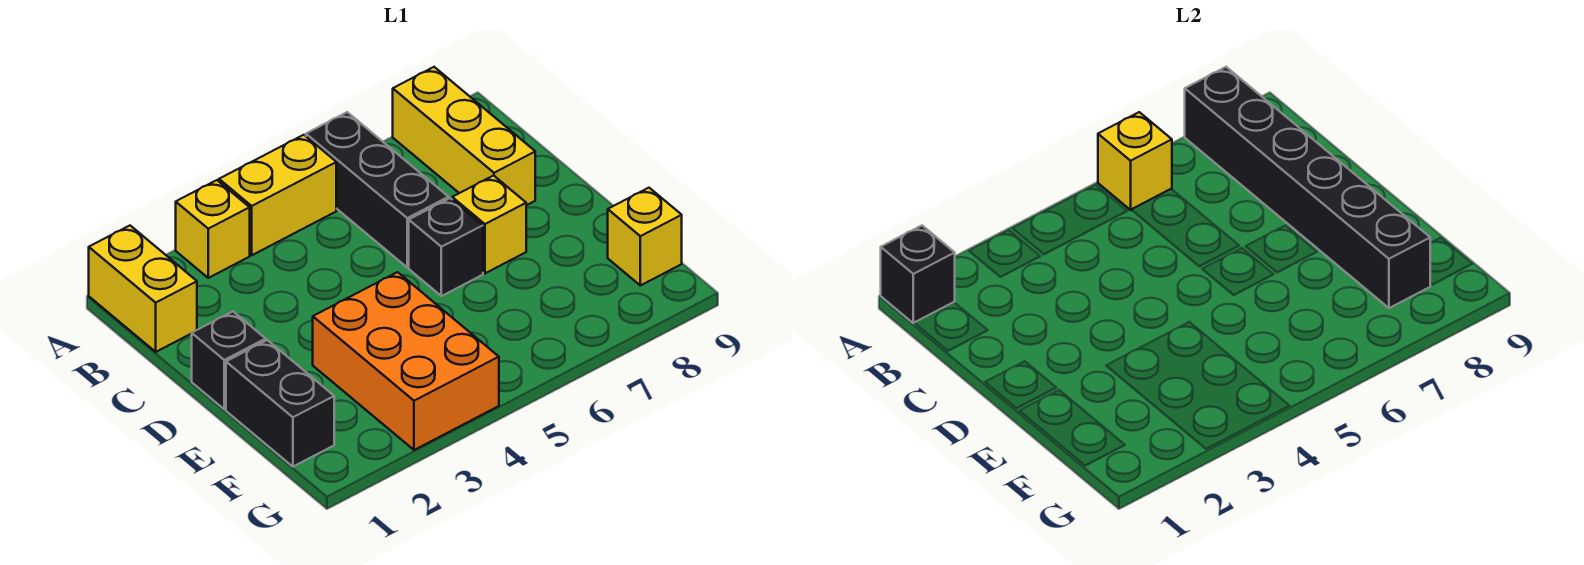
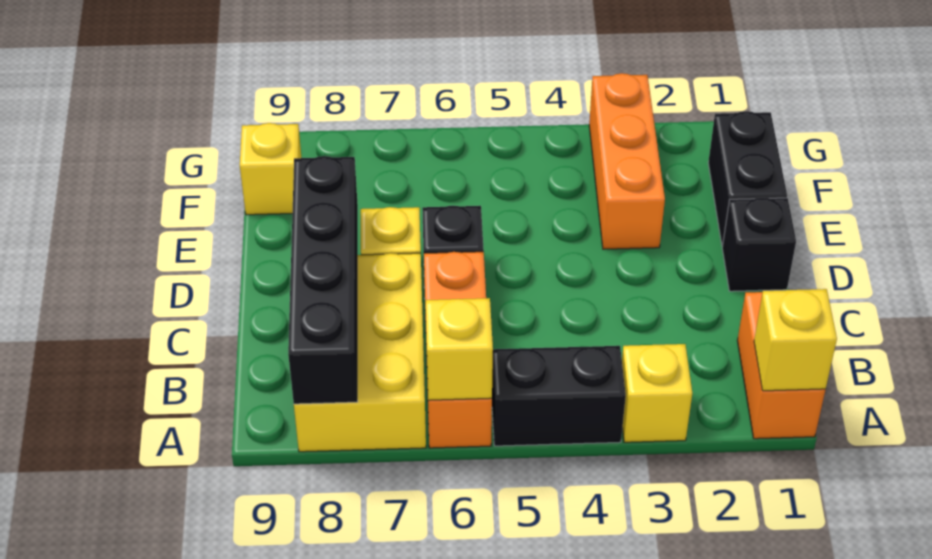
yellow brick A1:B1 level 1 -> orange brick A1:B1 level 1
black brick A1 level 2 -> yellow brick A1 level 2
yellow brick A4:A5 level 1 -> black brick A4:A5 level 1
black brick A6:C6 level 1 -> orange brick A6:C6 level 1
yellow brick A8:C8 level 1 -> yellow brick A7:C8 level 1
black brick A8:F8 level 2 -> black brick A8:D8 level 2
orange brick E3:G4 level 1 -> orange brick E3:G3 level 1

